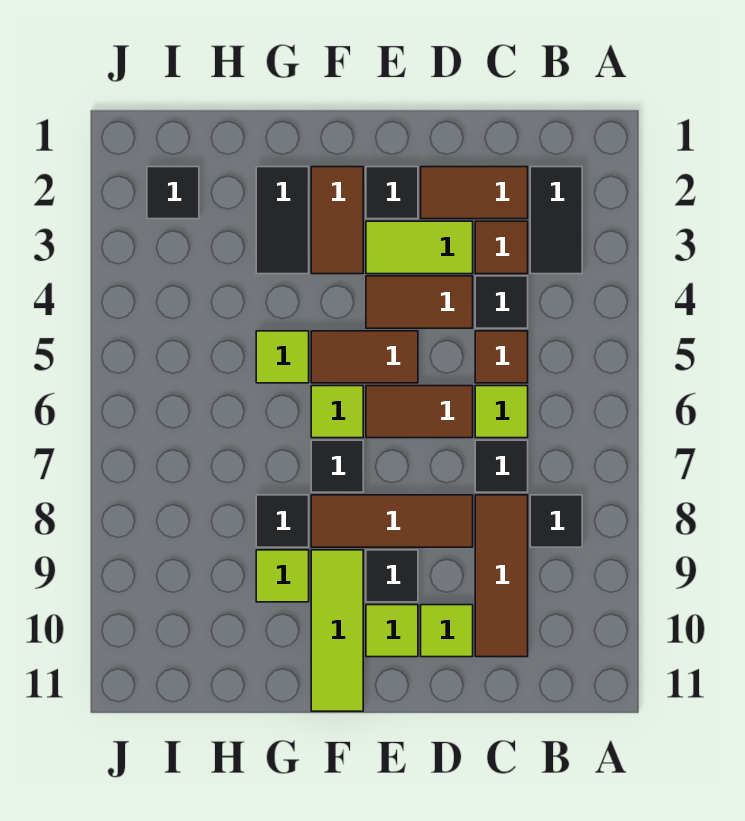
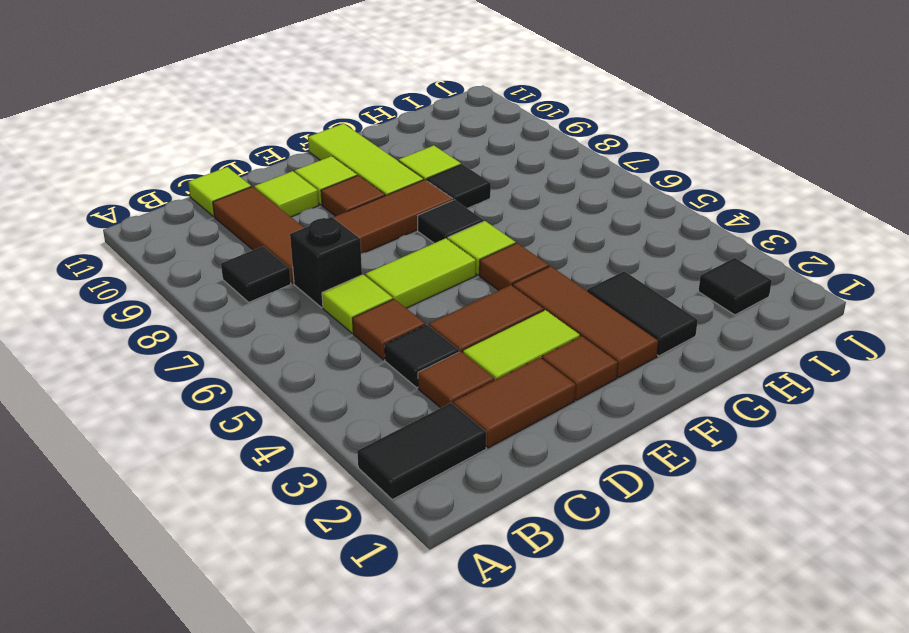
black tile B2:B3 level 1 -> black tile A2:B2 level 1
black tile C7 level 1 -> black brick C7 level 1
brown tile D6:E6 level 1 -> lime tile D6:E6 level 1
black tile E2 level 1 -> brown tile E2 level 1
brown tile E5:F5 level 1 -> brown tile F5 level 1
black tile E9 level 1 -> brown tile E9 level 1
brown tile F2:F3 level 1 -> brown tile F2:F4 level 1
lime tile G5 level 1 -> lime tile C11 level 1

